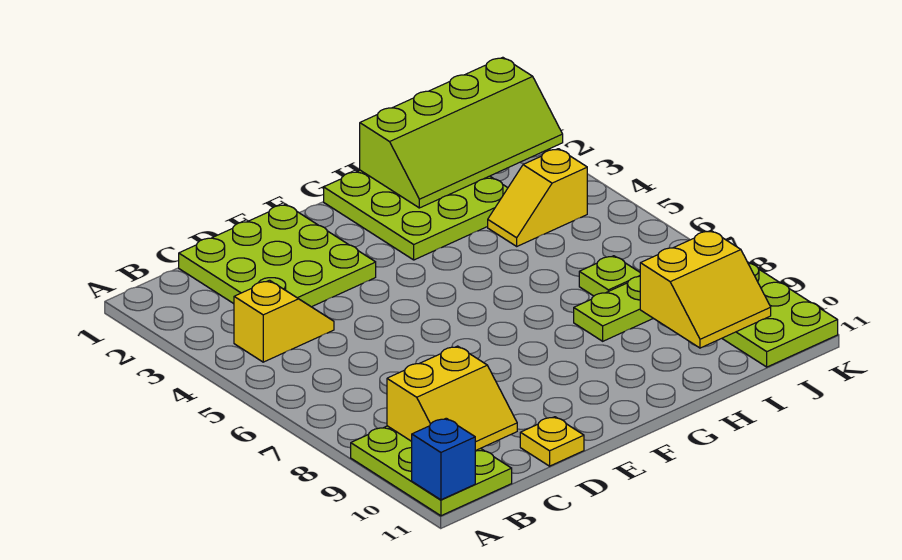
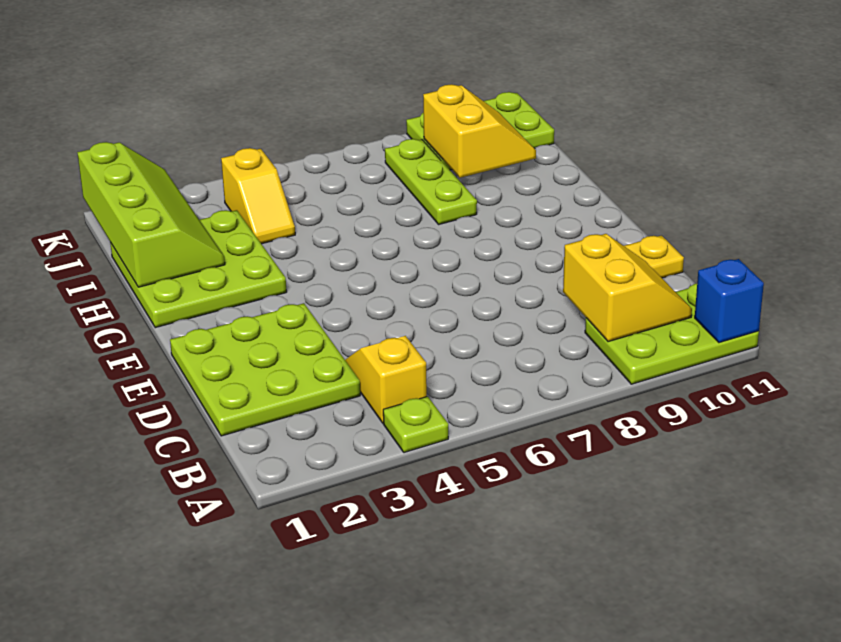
lime plate I7 level 1 -> lime plate A4 level 1

